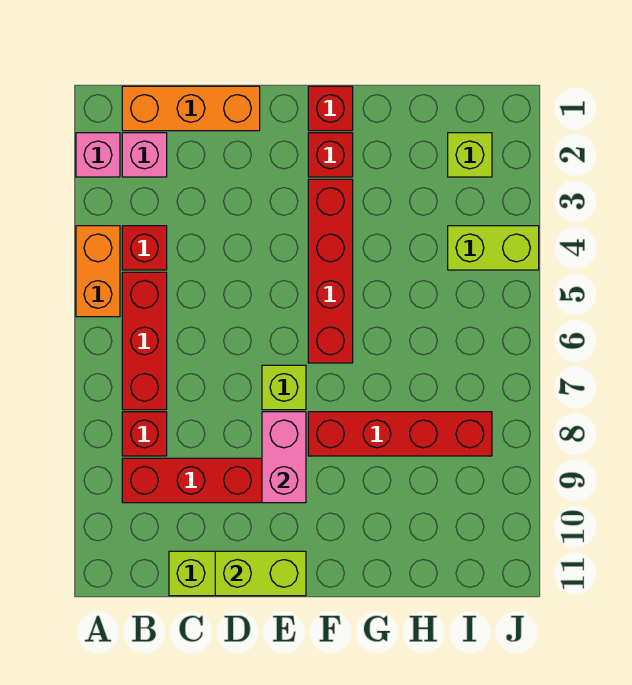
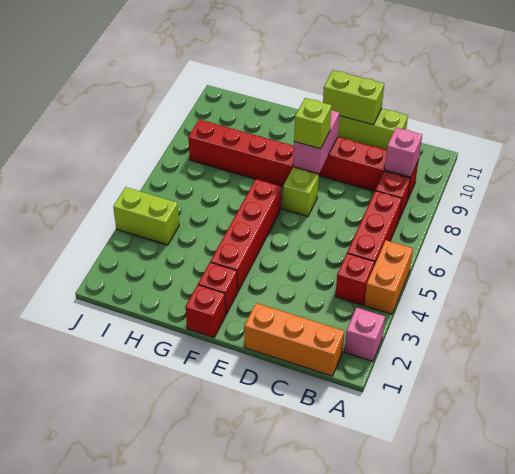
pink brick B2 level 1 -> pink brick B9 level 2
lime brick I2 level 1 -> lime brick E8 level 3

